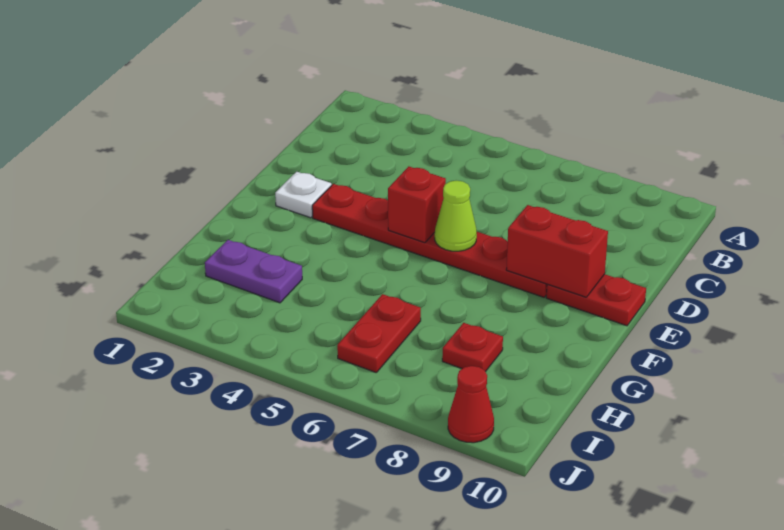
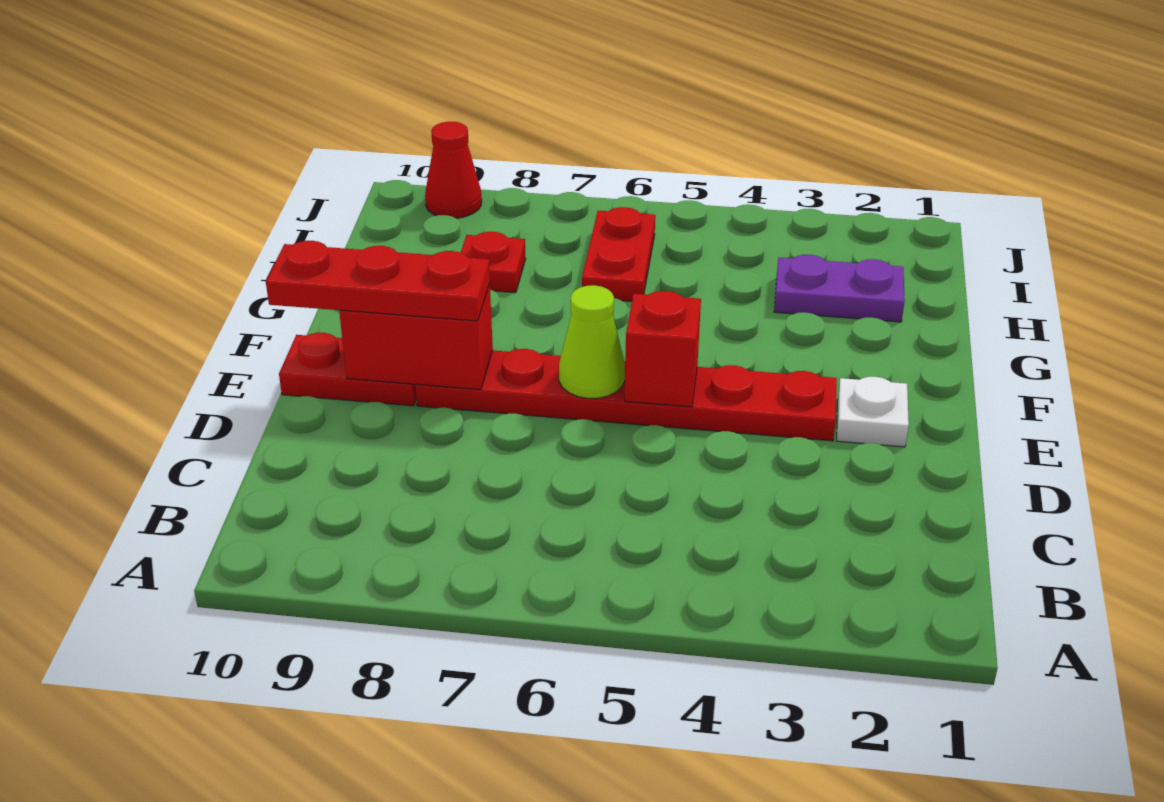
none -> red plate E8:E10 level 3

